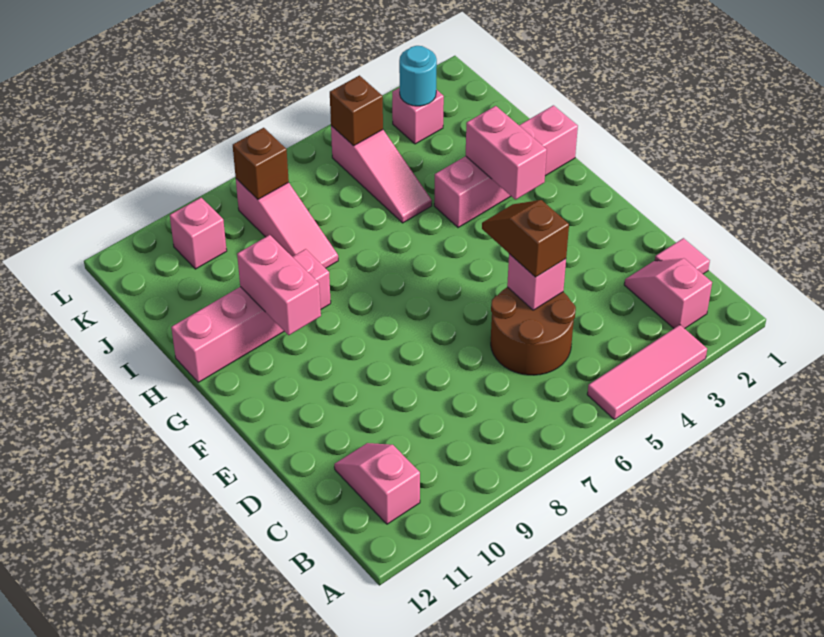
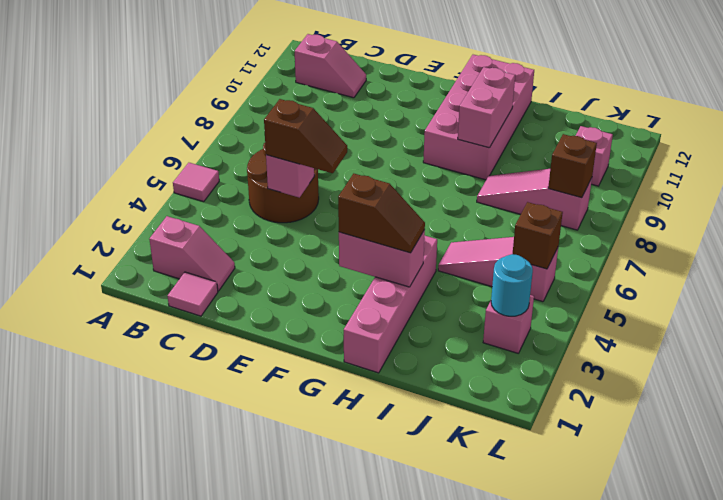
pink tile A3:A5 level 1 -> pink tile A5 level 1
none -> brown slope G3:H3 level 3 top G
pink brick G10:H10 level 2 -> pink brick H9:H10 level 2
pink brick H9:H12 level 1 -> pink brick G9:H12 level 1

